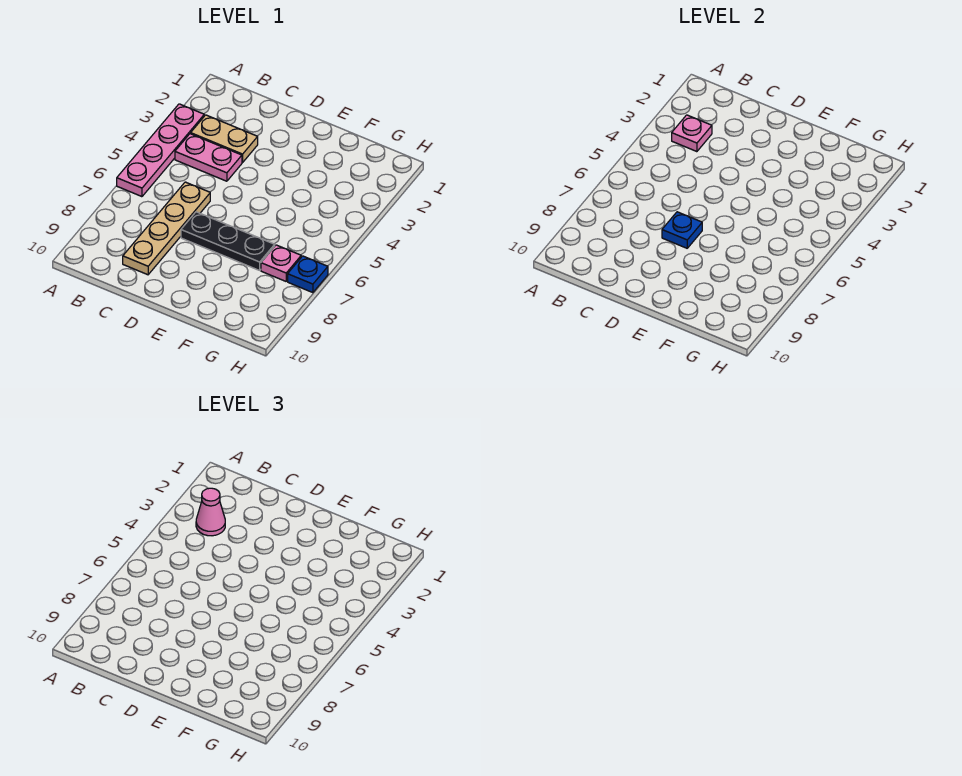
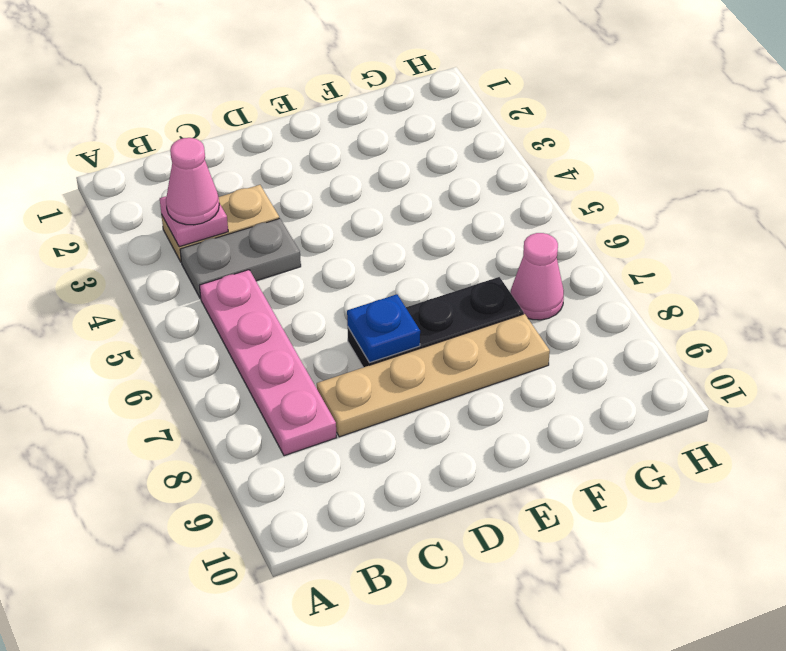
pink plate A3:A6 level 1 -> pink plate B5:B8 level 1
pink plate B4:C4 level 1 -> grey plate B4:C4 level 1
tan plate C6:C9 level 1 -> tan plate C8:F8 level 1
pink plate G7 level 1 -> pink cone G7 level 1
blue plate H7 level 1 -> none

